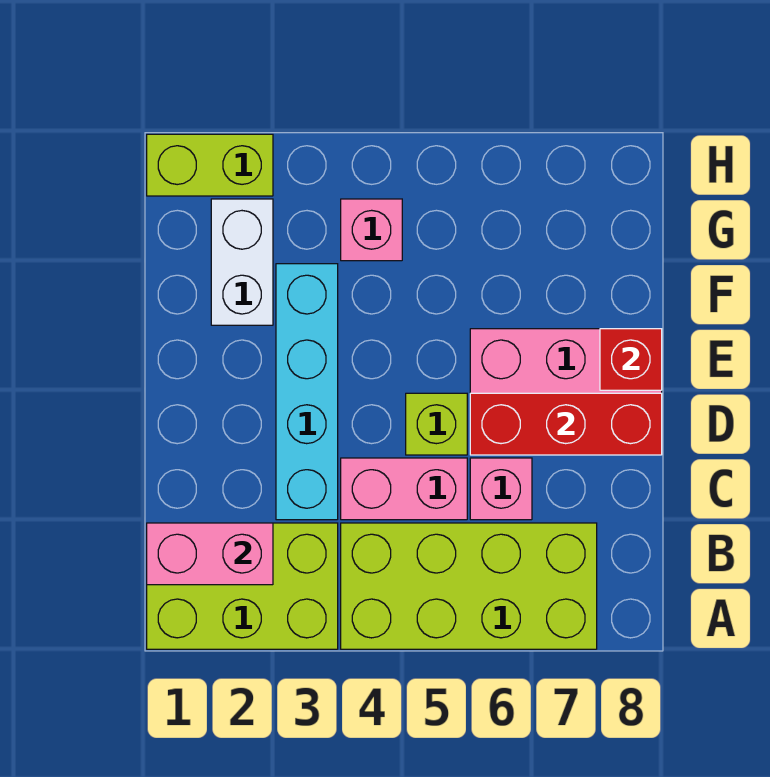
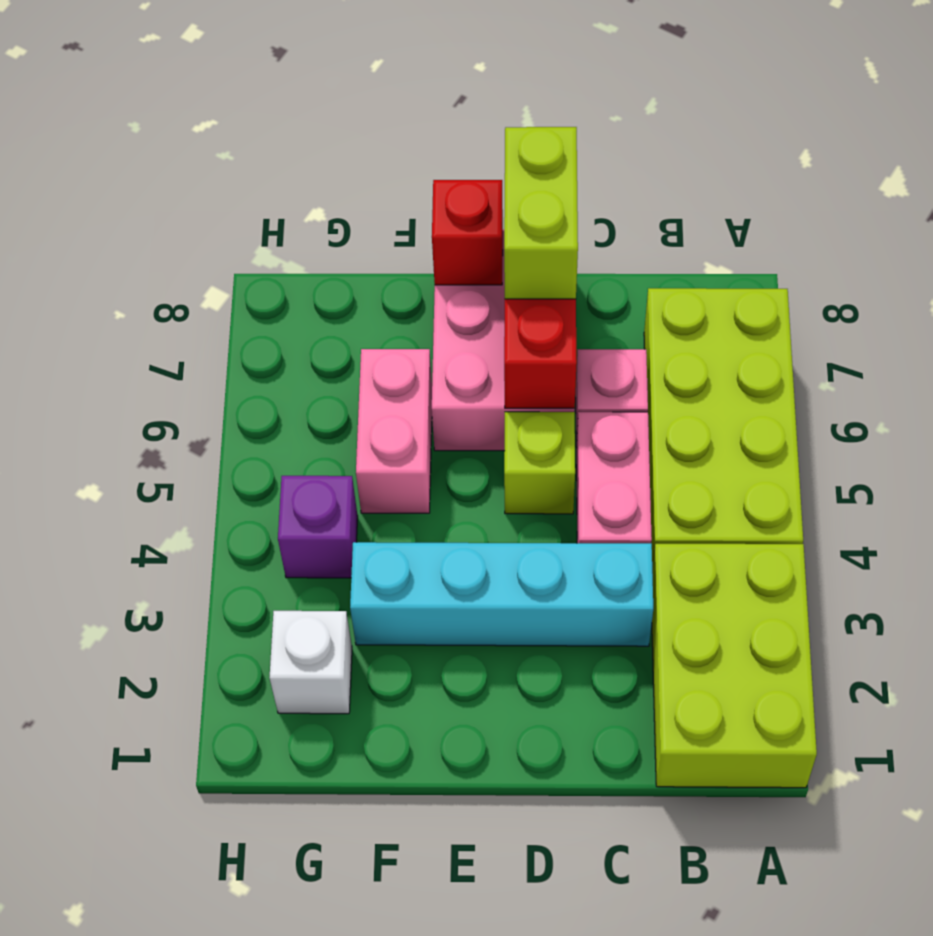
pink brick B1:B2 level 2 -> pink brick F5:F6 level 1
white brick F2:G2 level 1 -> white brick G2 level 1
pink brick G4 level 1 -> purple brick G4 level 1
lime brick H1:H2 level 1 -> lime brick D7:D8 level 3

